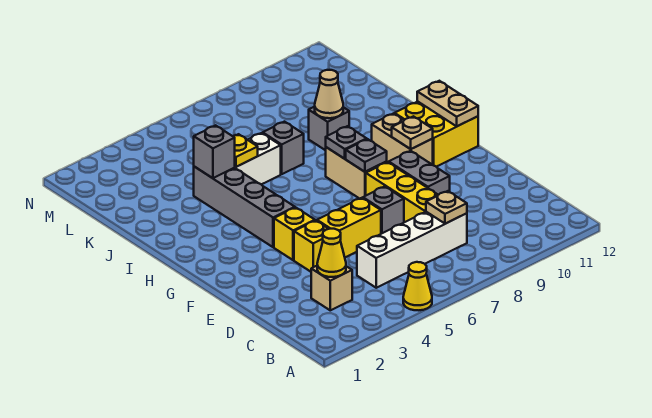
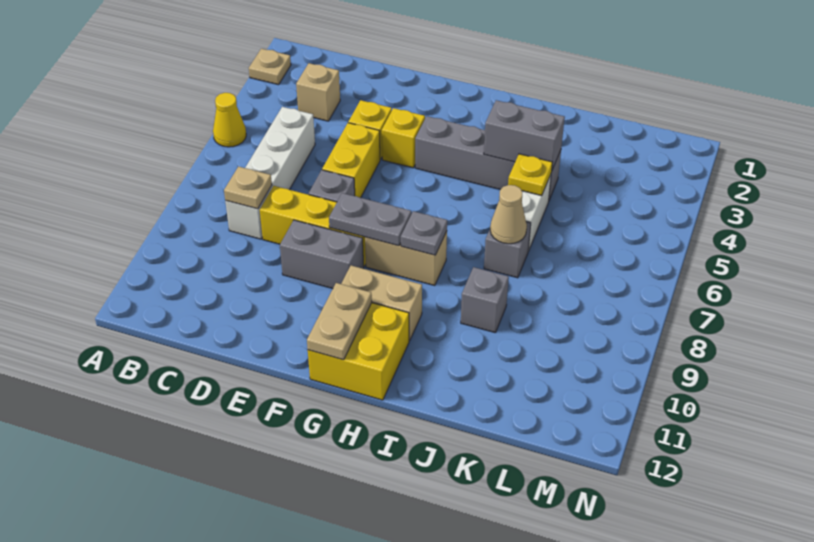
yellow cone C3 level 2 -> none
grey plate G8 level 2 -> grey plate F8:G8 level 2
tan plate G10 level 2 -> tan plate A2 level 1
tan plate G12:H12 level 2 -> tan plate G11:G12 level 2
grey brick J4 level 2 -> grey brick I4:J4 level 2
tan cone J9 level 2 -> tan cone J7 level 2

